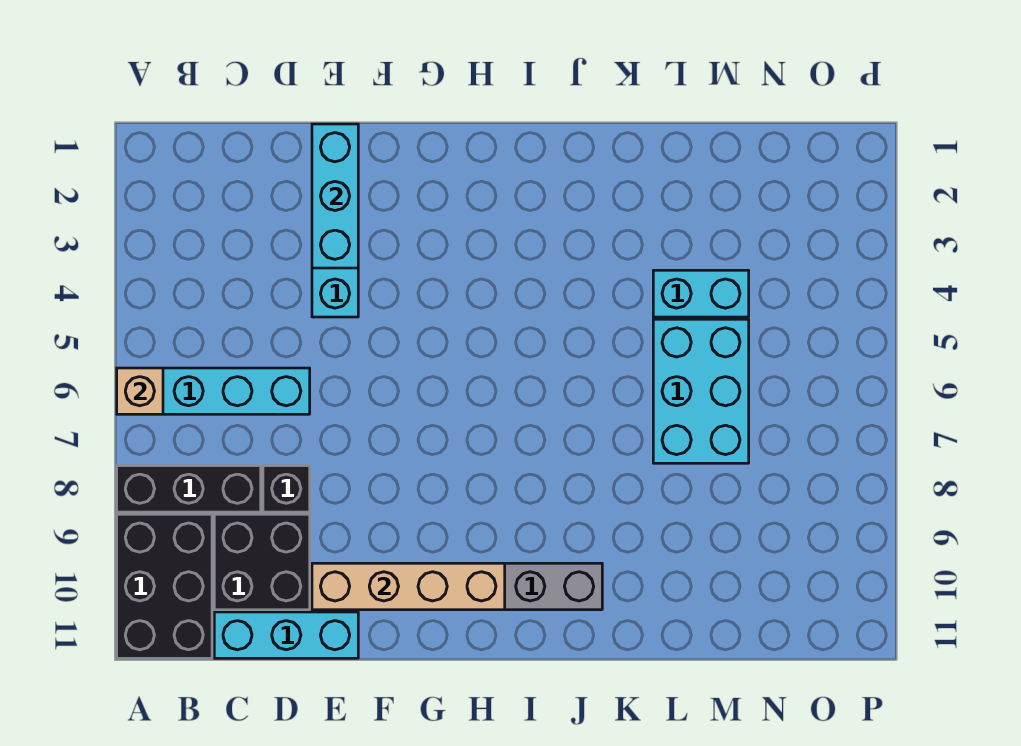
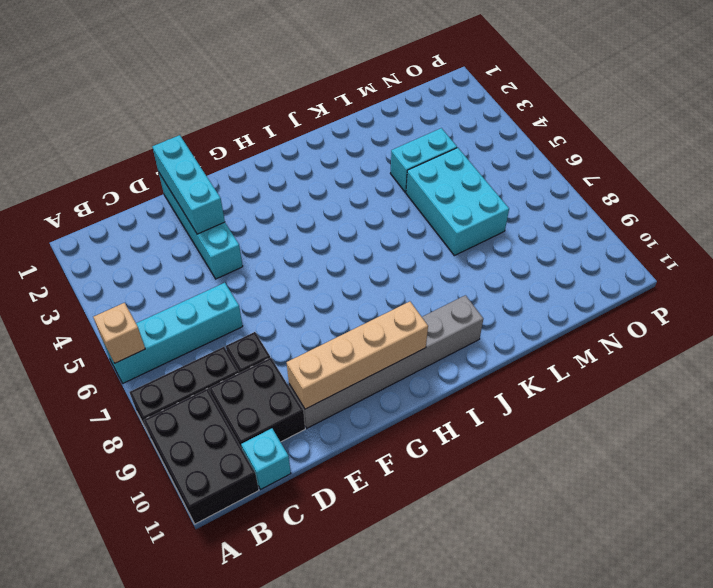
cyan brick C11:E11 level 1 -> cyan brick C11 level 1

